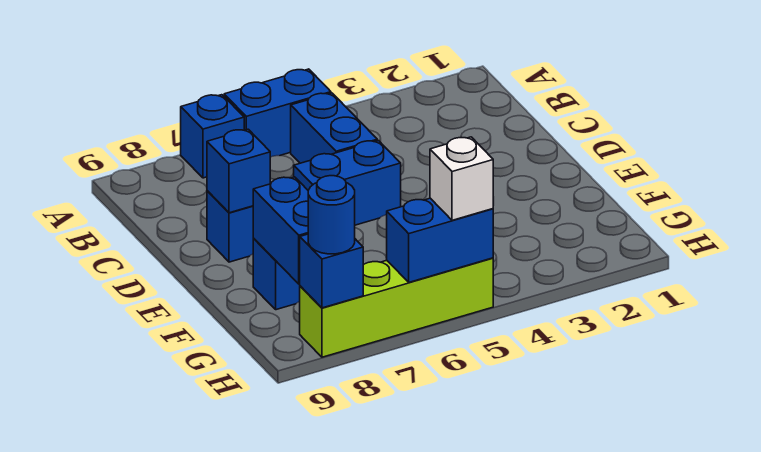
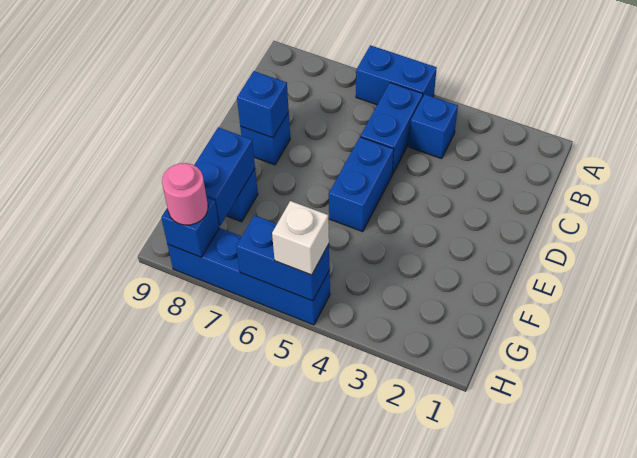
blue brick A7 level 1 -> blue brick B4 level 1
blue brick D5:D6 level 1 -> blue brick D5:E5 level 1
lime brick H5:H8 level 1 -> blue brick H5:H8 level 1
blue round brick H8 level 3 -> pink round brick H8 level 3

